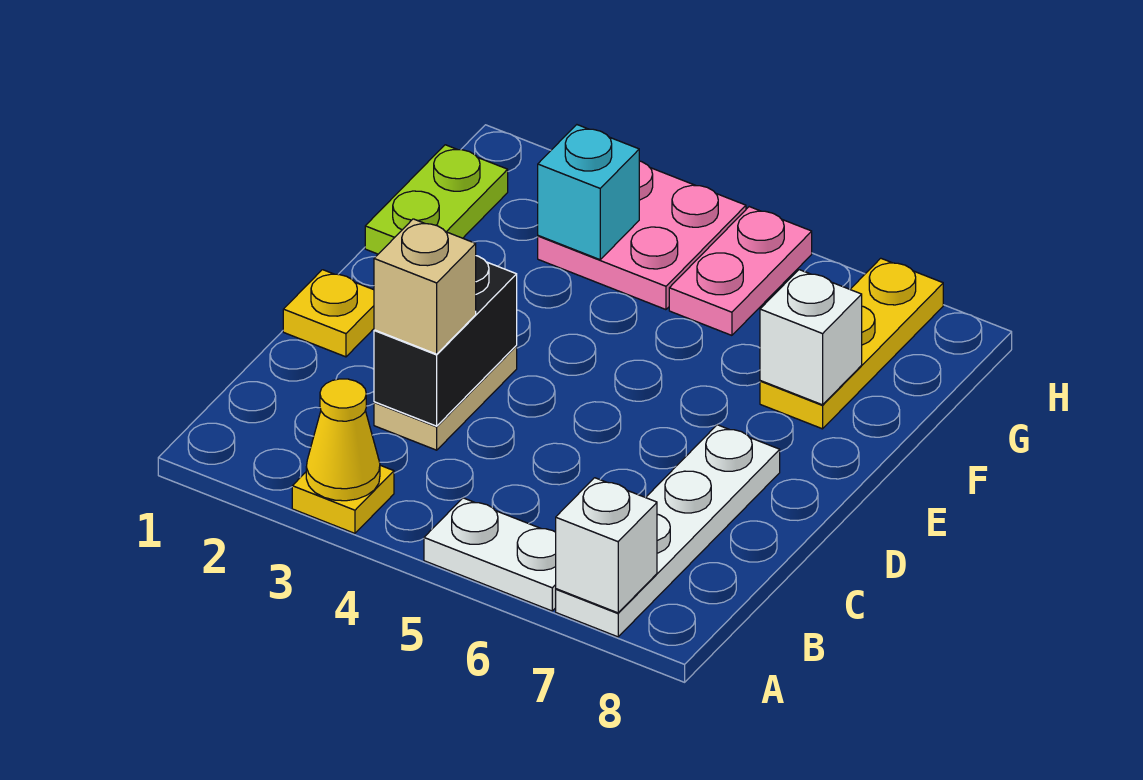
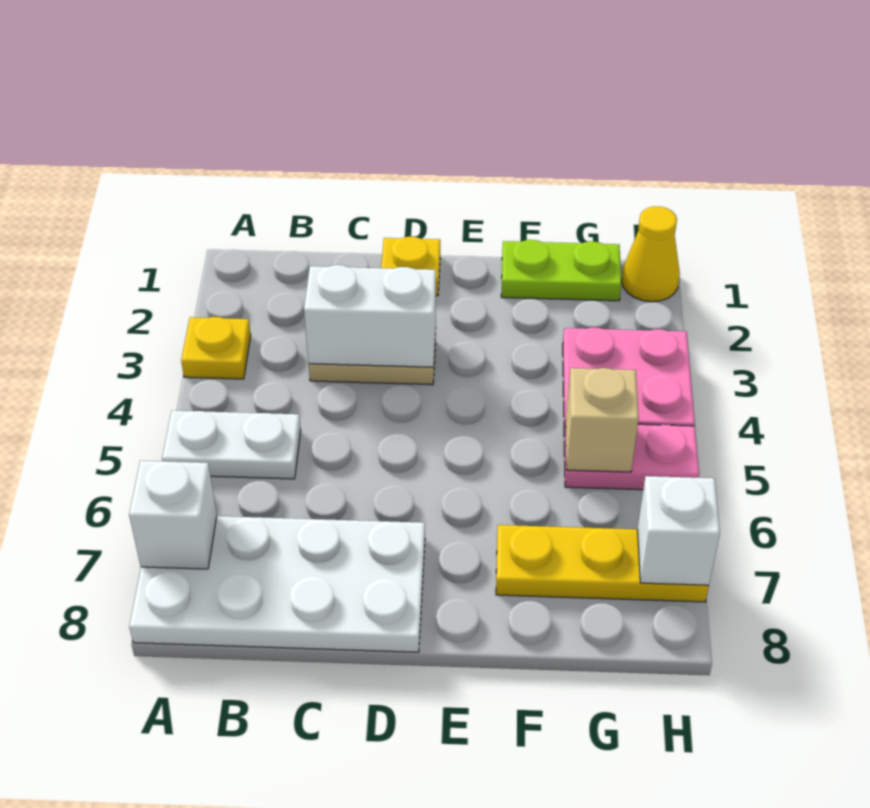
yellow cone A3 level 2 -> yellow cone H1 level 1
white plate A5:A6 level 1 -> white plate A5:B5 level 1
white plate A7:D7 level 1 -> white plate A7:D8 level 1
black brick C3:D3 level 2 -> white brick C3:D3 level 2
tan brick C3 level 3 -> tan brick G5 level 2
white brick F7 level 2 -> white brick H7 level 2
cyan brick G3 level 2 -> none

